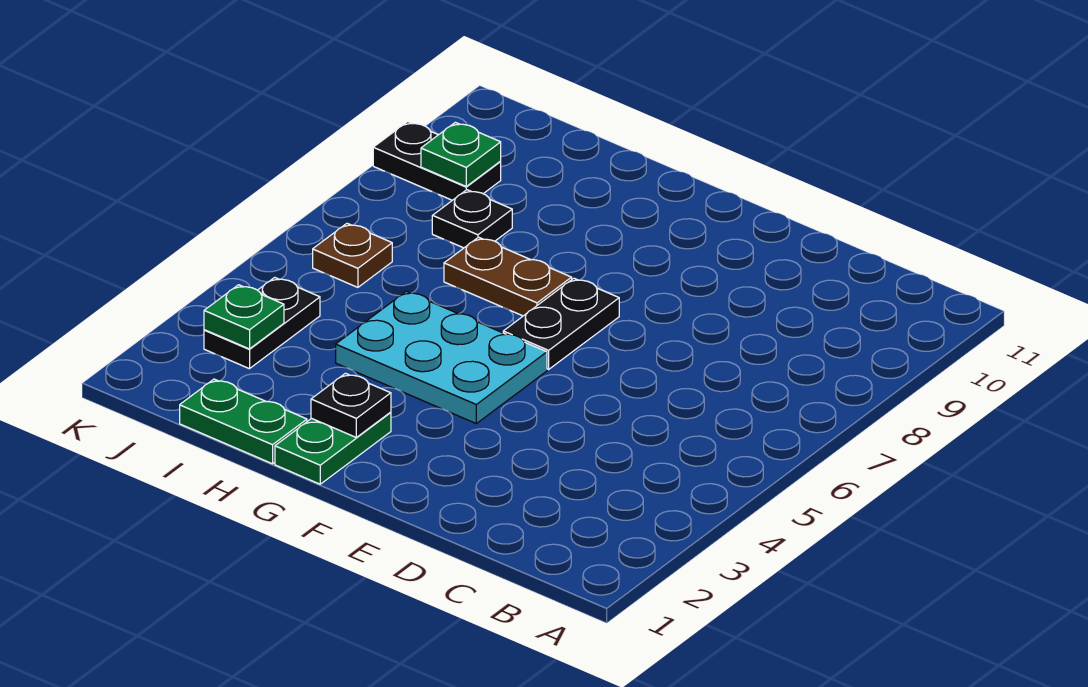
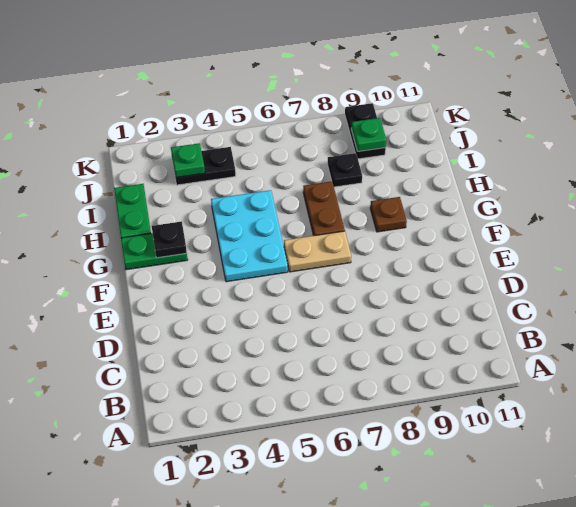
black plate F6:F7 level 1 -> tan plate F6:F7 level 1
brown plate J6 level 1 -> brown plate G9 level 1

